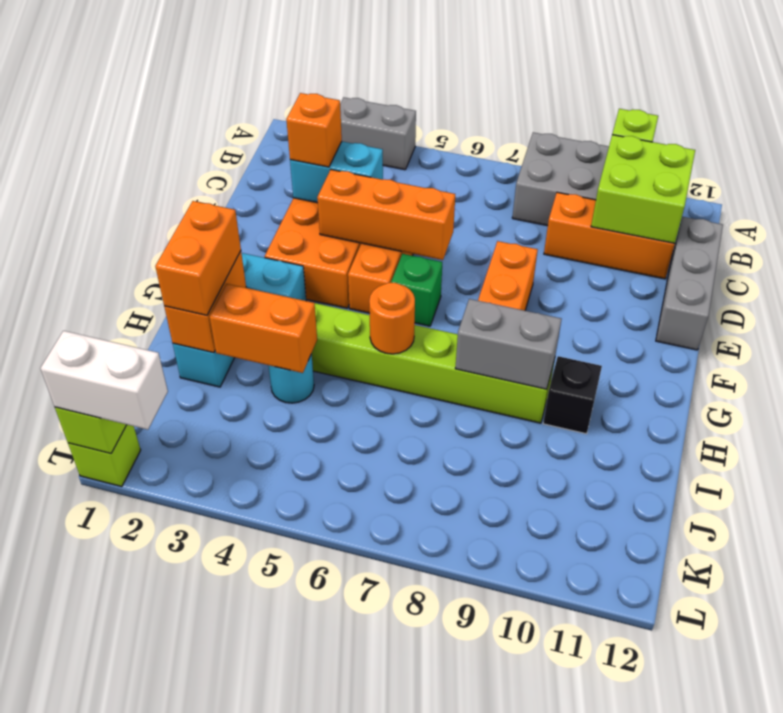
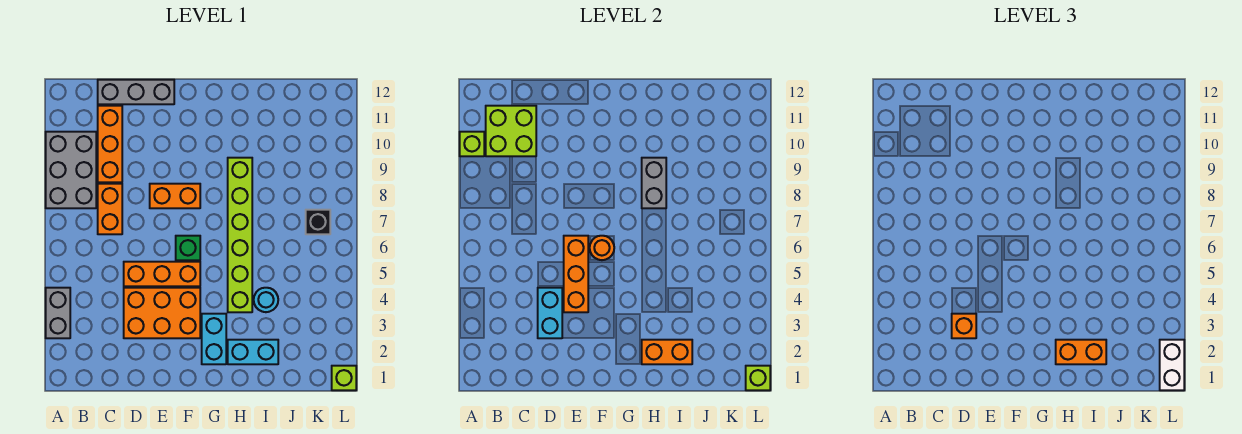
orange round brick H6 level 2 -> orange round brick F6 level 2
black brick H10 level 1 -> black brick K7 level 1
orange brick I3:I4 level 2 -> orange brick C7:C8 level 1

